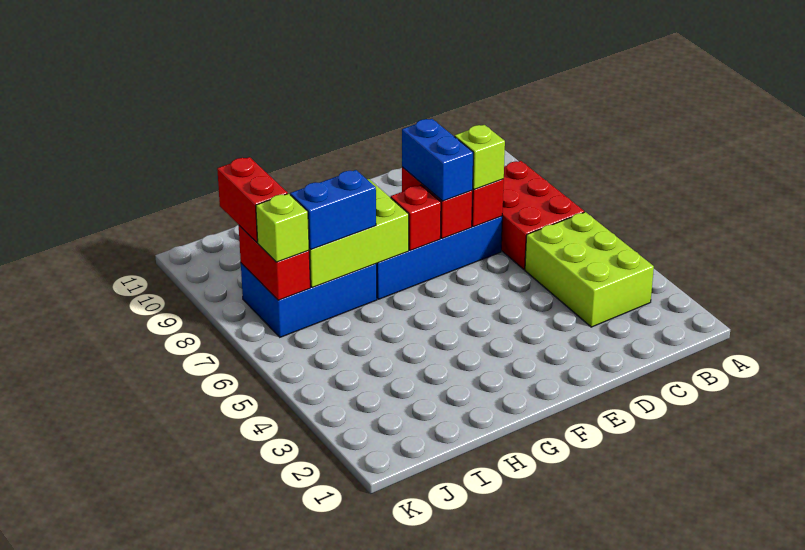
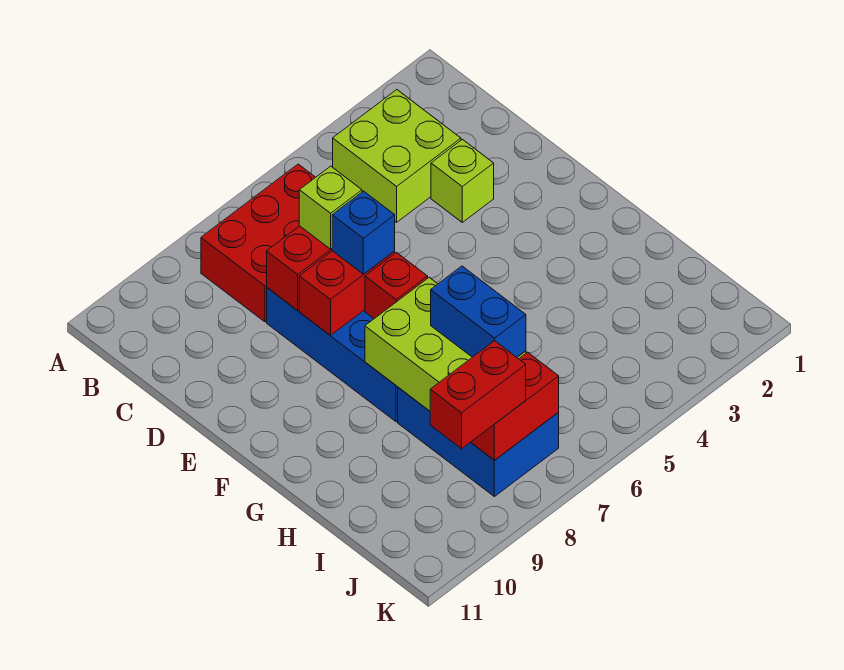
lime brick B3:C5 level 1 -> lime brick B3:C4 level 1
blue brick E7:E8 level 3 -> blue brick E7 level 3
lime brick J7 level 3 -> lime brick D3 level 1

